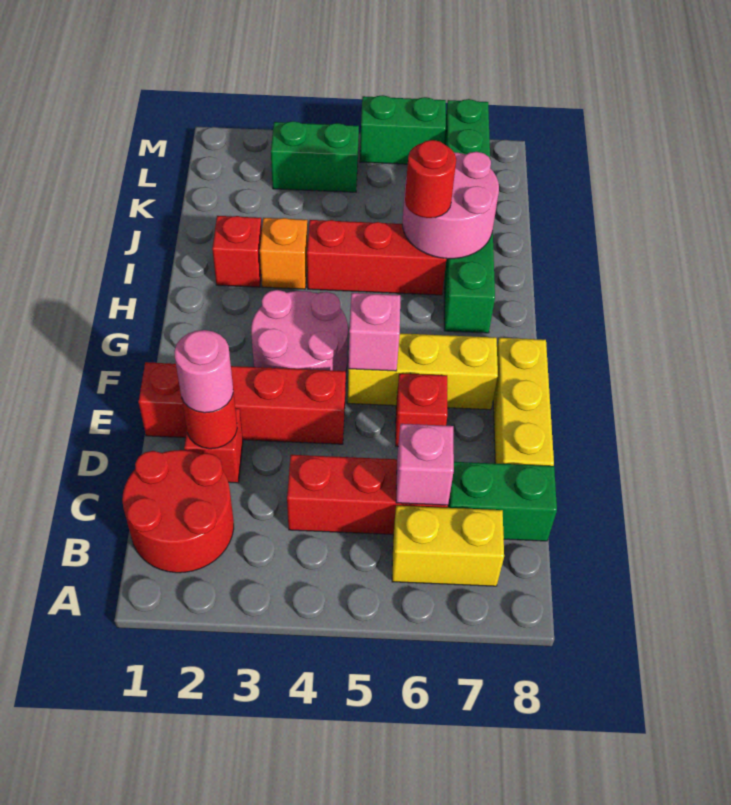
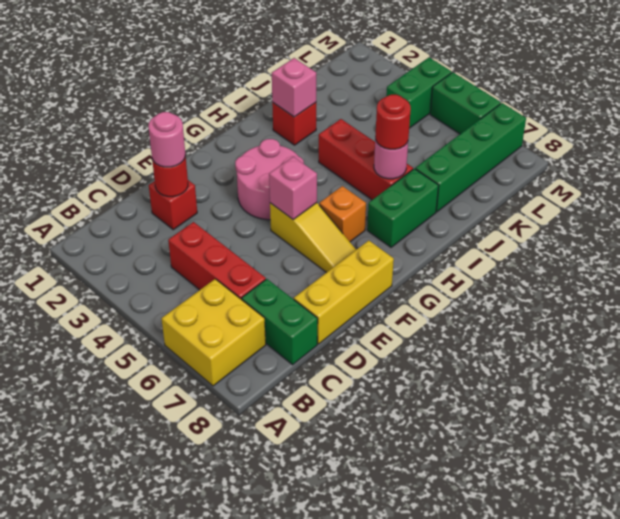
red round brick B1:C2 level 1 -> none
yellow brick B6:B7 level 1 -> yellow brick A6:B7 level 1
pink brick C6 level 2 -> pink brick I2 level 2
red brick E1:E4 level 1 -> none
red brick E6 level 1 -> none
yellow brick F5:F7 level 1 -> yellow slope F5:F7 level 1 top 5
orange brick I3 level 1 -> orange brick G6 level 1
pink round brick I6:J7 level 2 -> pink round brick I6 level 2
green brick L3:L4 level 1 -> green brick L4:M4 level 1

